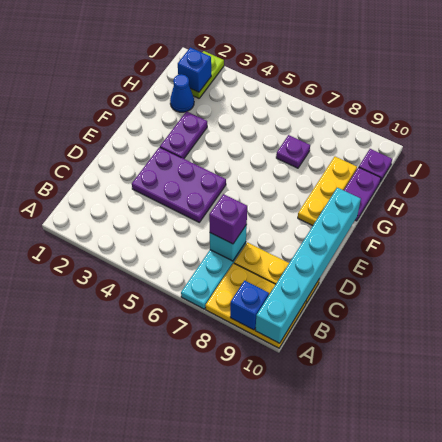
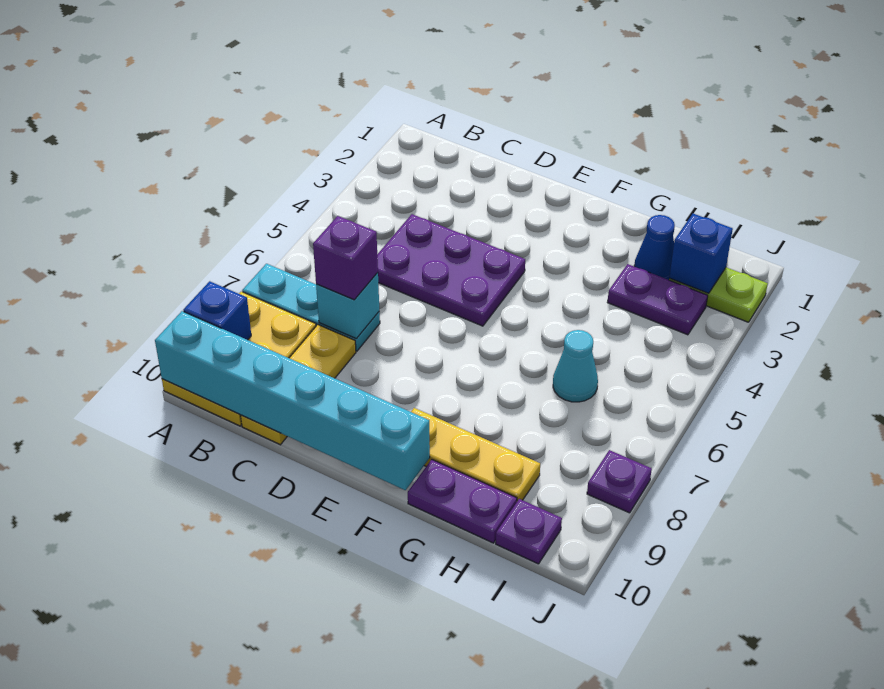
purple plate D3:E5 level 1 -> purple plate C4:E5 level 1
purple plate F3:G3 level 1 -> purple plate H3:I3 level 1
none -> cyan cone H6 level 1
purple plate H7 level 1 -> purple plate J8 level 1

